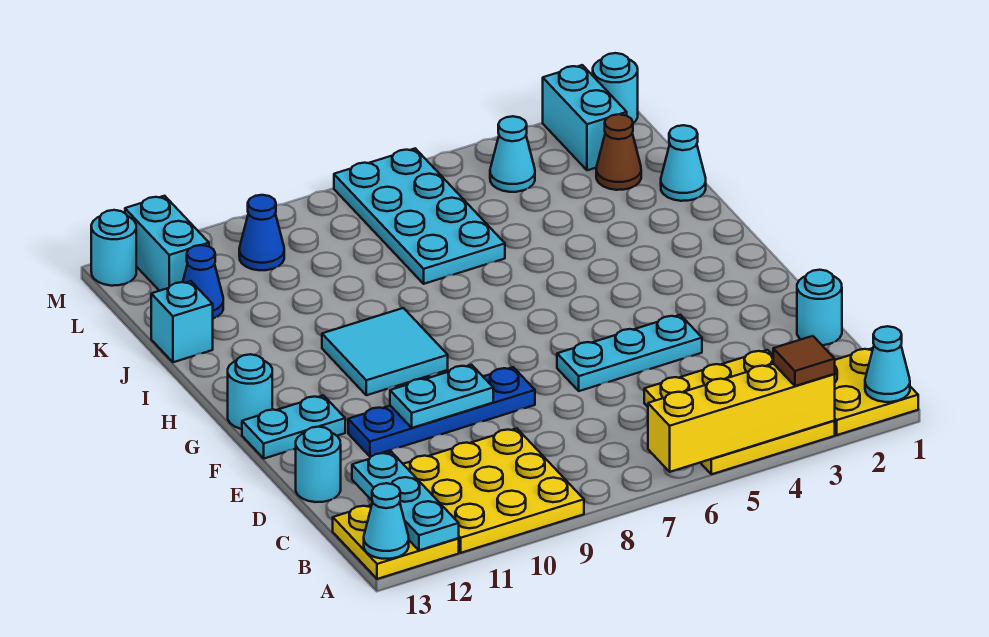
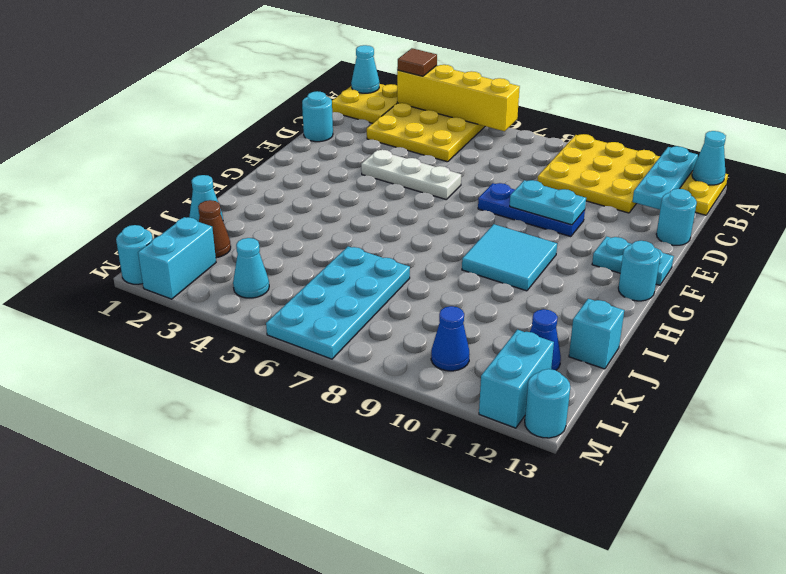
cyan plate E4:E6 level 1 -> white plate E4:E6 level 1
blue plate E8:E11 level 1 -> blue plate E8:E10 level 1

